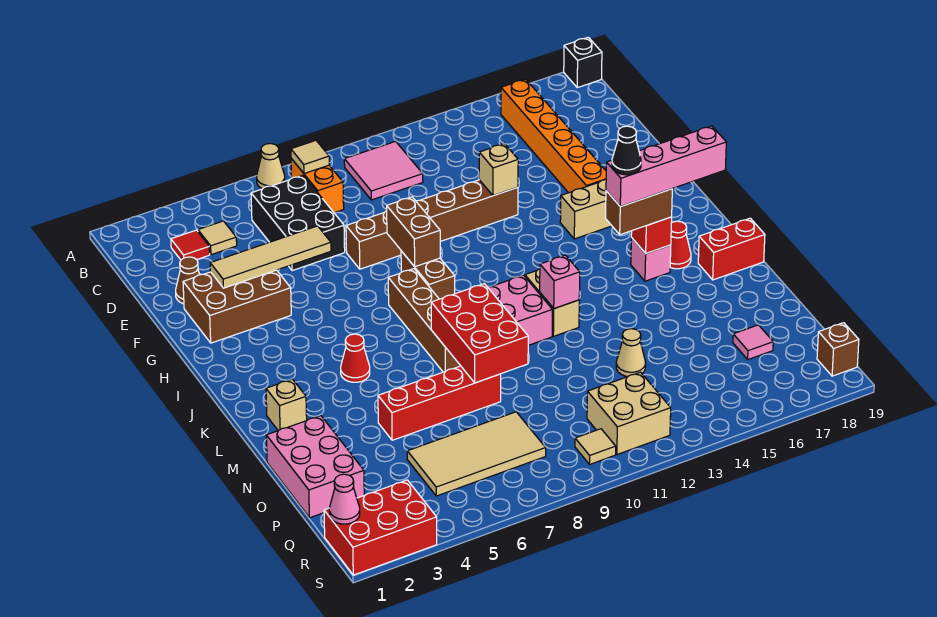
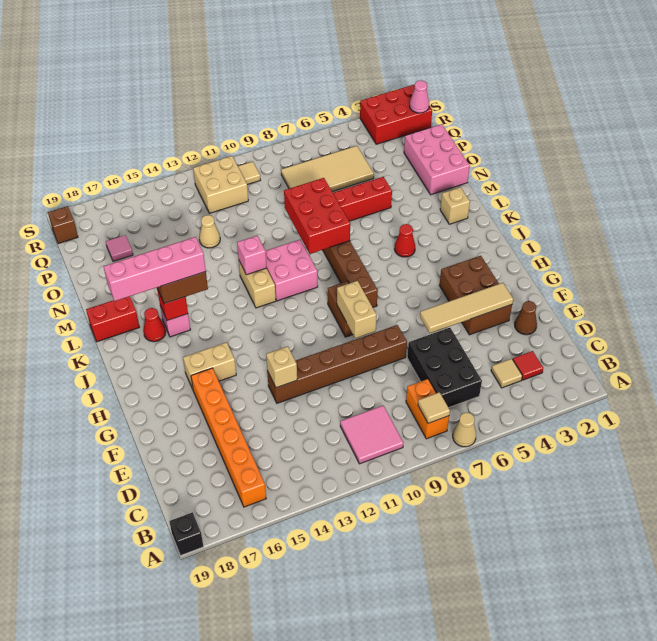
brown brick F2:G4 level 1 -> brown brick F3:H4 level 1
brown brick G9:H9 level 2 -> tan brick G9:H9 level 2
black cone K15 level 5 -> none

